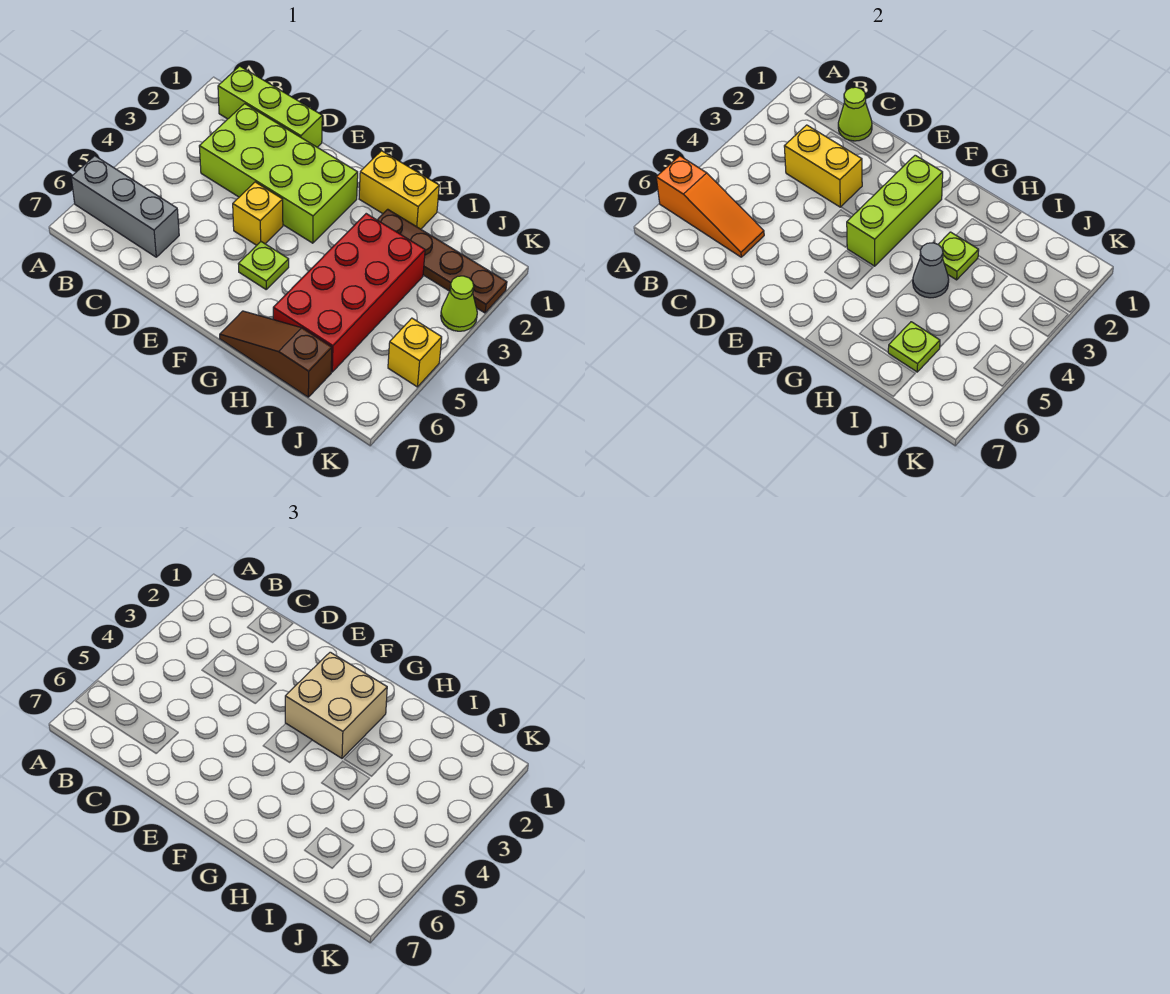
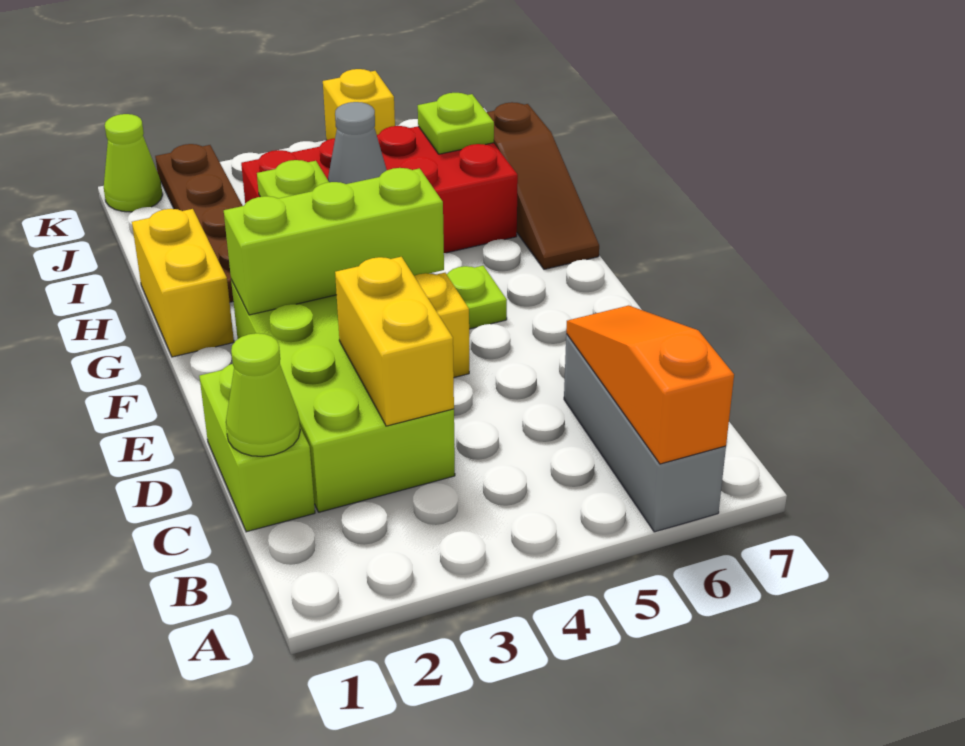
lime brick B1:D1 level 1 -> lime brick C1:D1 level 1
tan brick F2:G3 level 3 -> none
lime cone K3 level 1 -> lime cone K1 level 1

